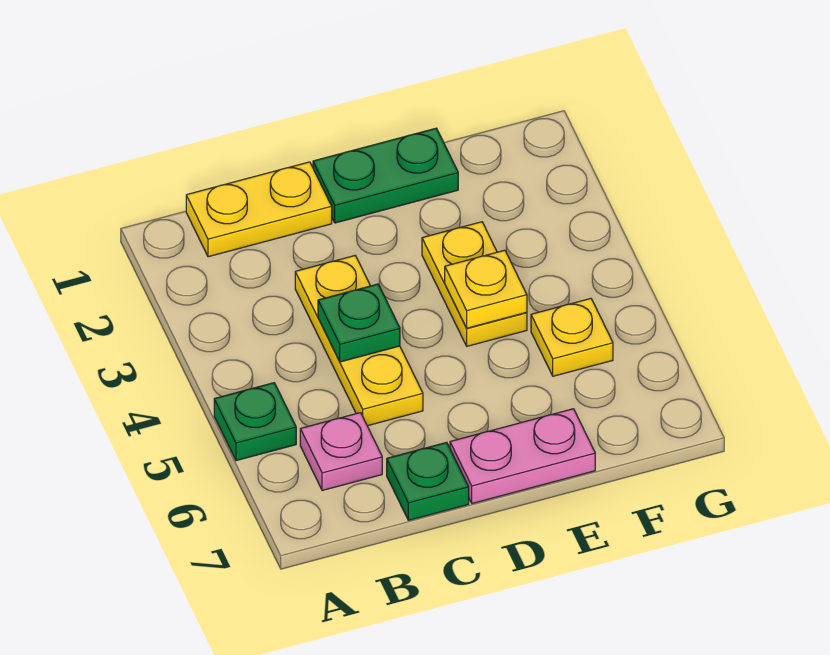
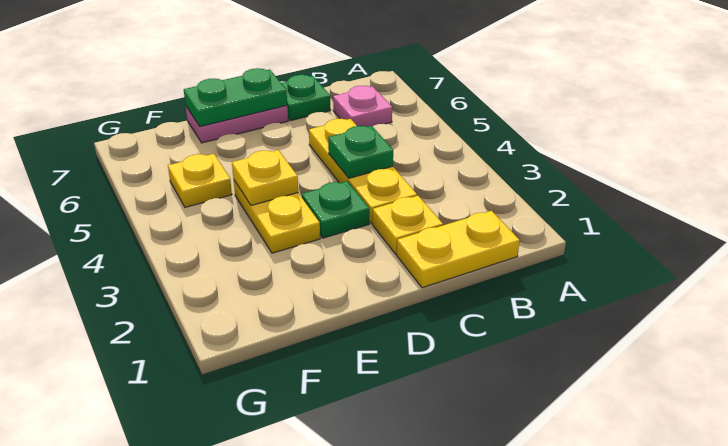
green plate A5 level 1 -> green plate D3 level 1
none -> yellow plate C2 level 1
green plate D1:E1 level 1 -> green plate D7:E7 level 2

